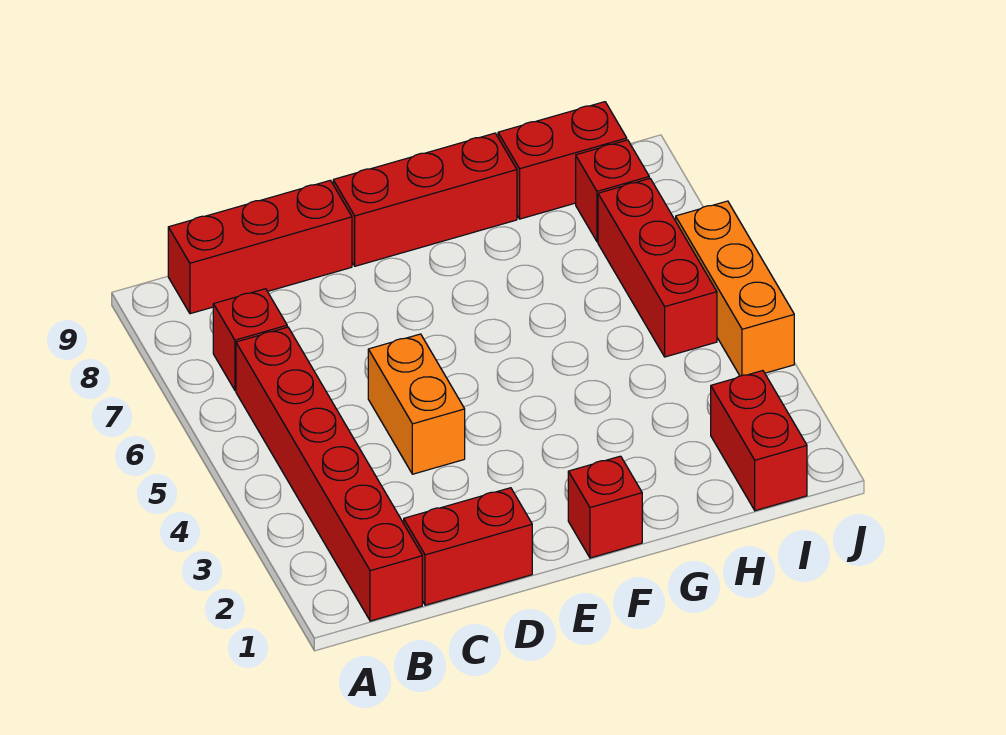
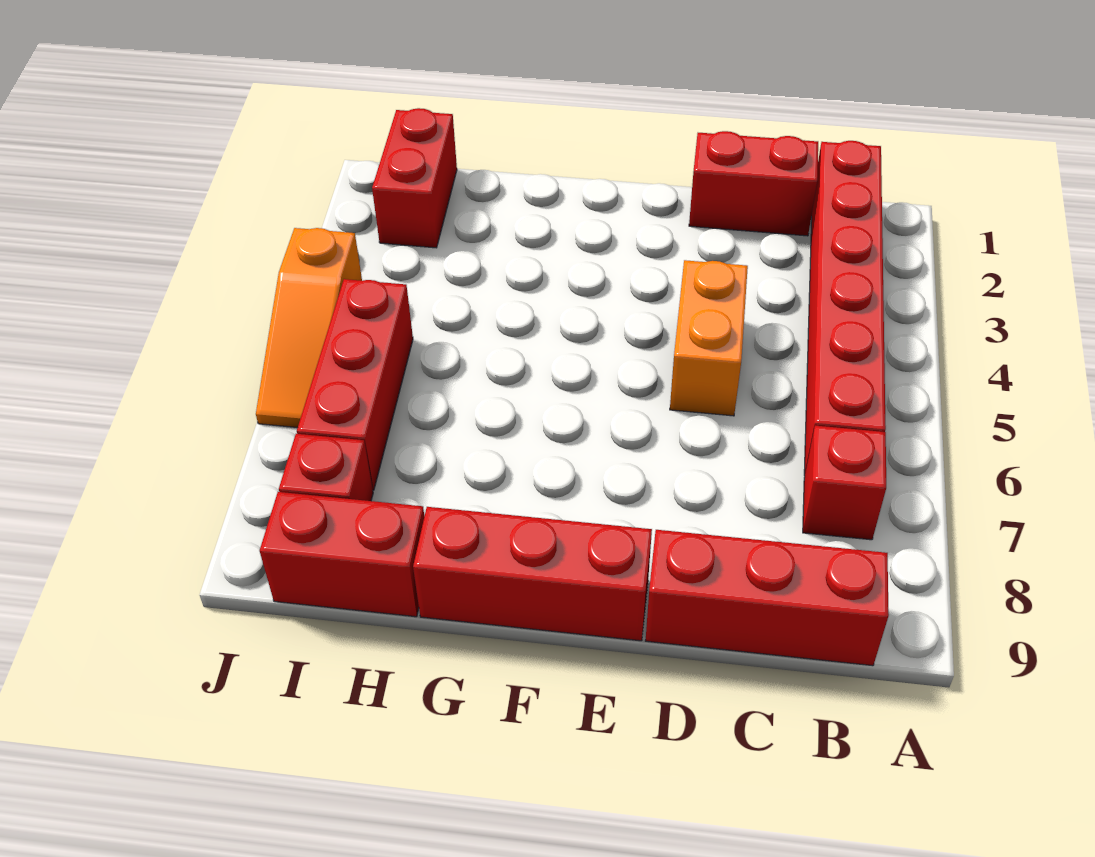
red brick F1 level 1 -> none
orange brick J4:J6 level 1 -> orange slope J4:J6 level 1 top 4

